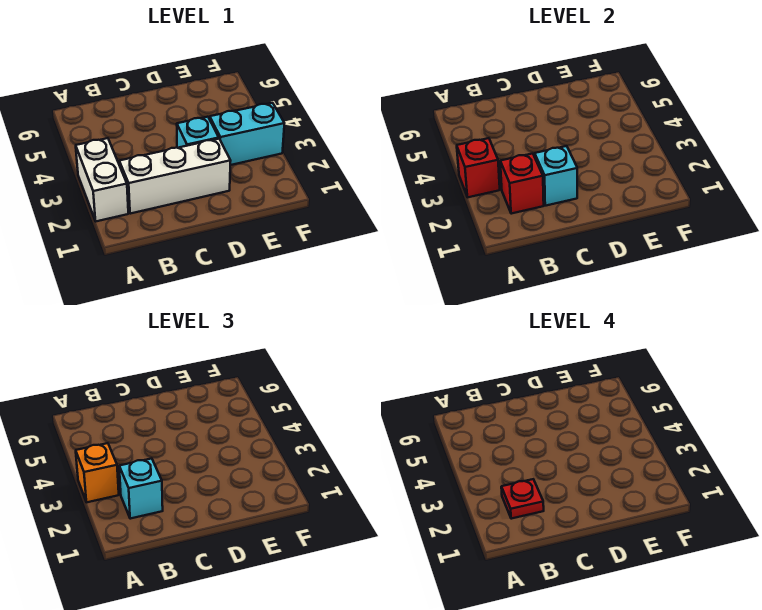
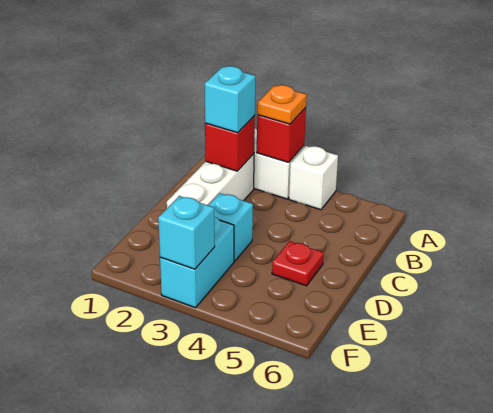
orange brick A3 level 3 -> orange plate A3 level 3
none -> white brick A4 level 1
red plate B2 level 4 -> red plate D5 level 1
cyan brick C2 level 2 -> cyan brick F3 level 2

